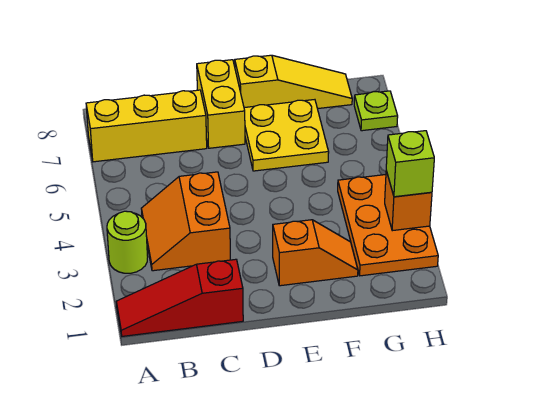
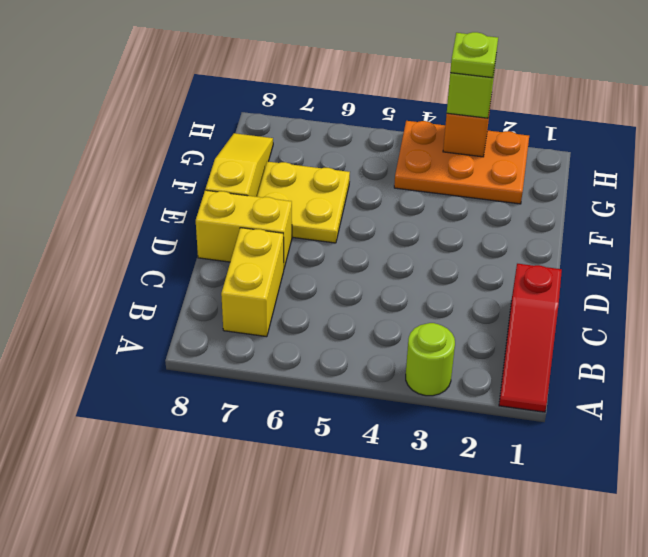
yellow brick A7:C7 level 1 -> yellow brick B7:C7 level 1
orange slope B3:C4 level 1 top C -> none
orange slope E2:F2 level 1 top E -> none
lime plate H7 level 1 -> lime plate H3 level 4

